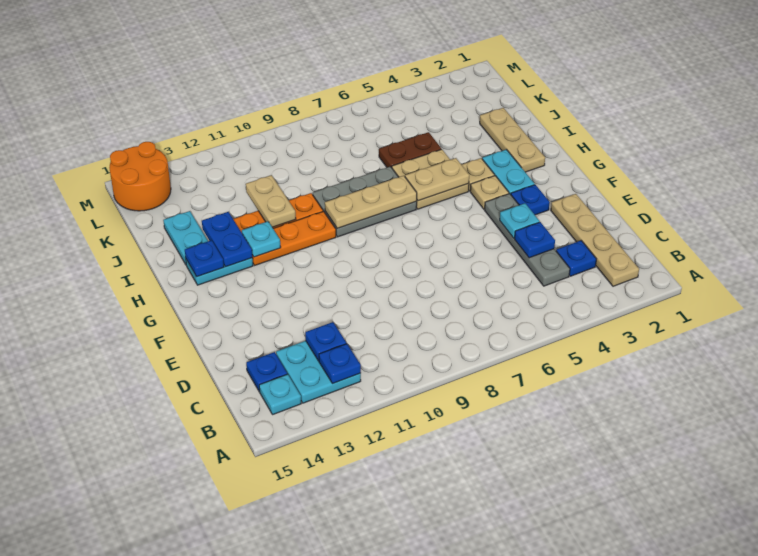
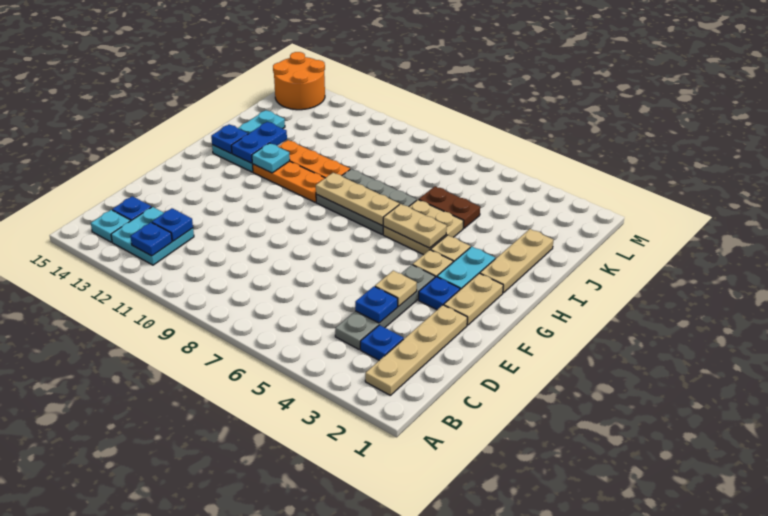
cyan plate E4 level 2 -> tan plate E4 level 2
tan plate I11:J11 level 2 -> tan plate F2:G2 level 1

